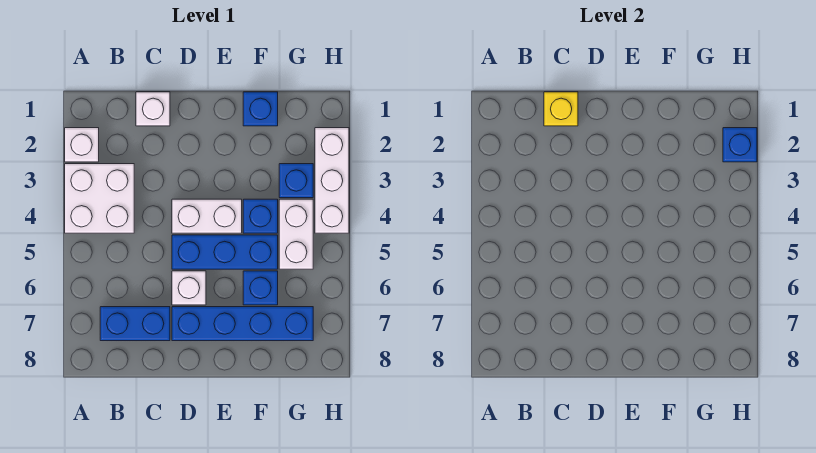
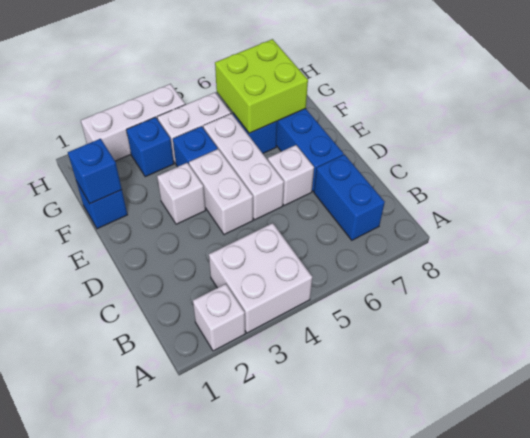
white brick C1 level 1 -> white brick E3 level 1
yellow brick C1 level 2 -> none
blue brick D5:F5 level 1 -> white brick D5:F5 level 1
none -> lime brick F6:G7 level 2
blue brick H2 level 2 -> blue brick F1 level 2

